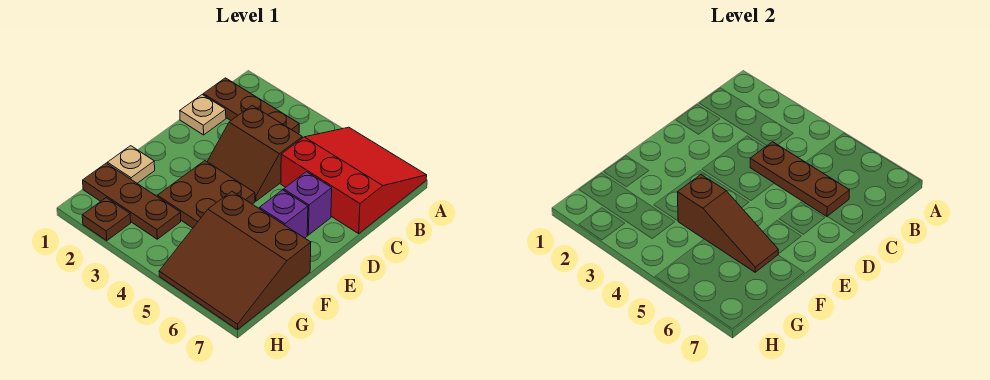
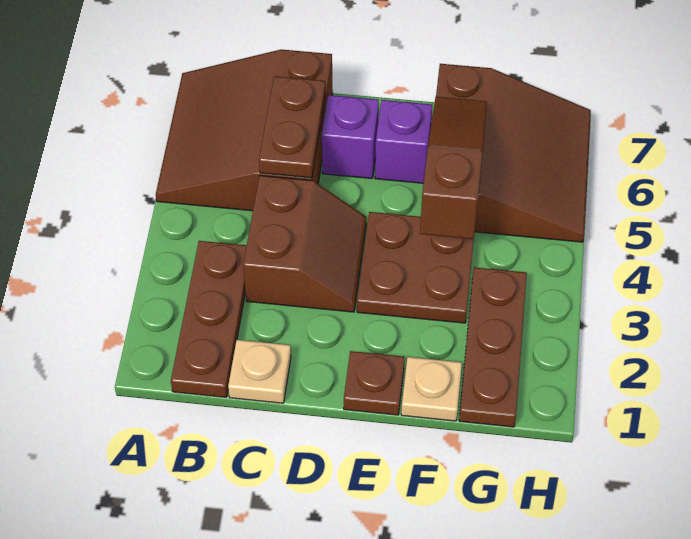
red slope A5:C7 level 1 top C -> brown slope A5:C7 level 1 top C
brown plate C4:C6 level 2 -> brown plate C5:C6 level 2
brown plate H2 level 1 -> brown plate E1 level 1

